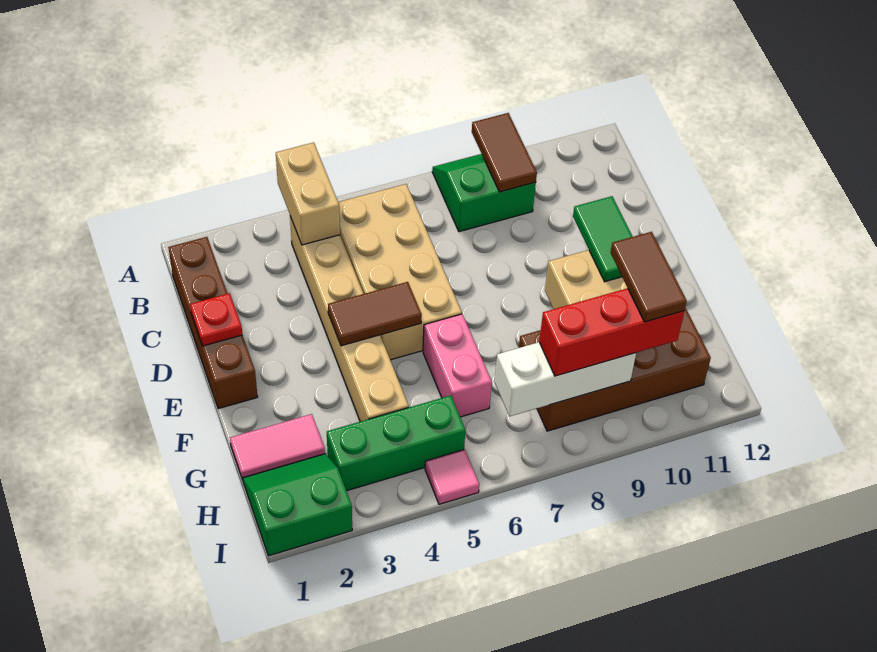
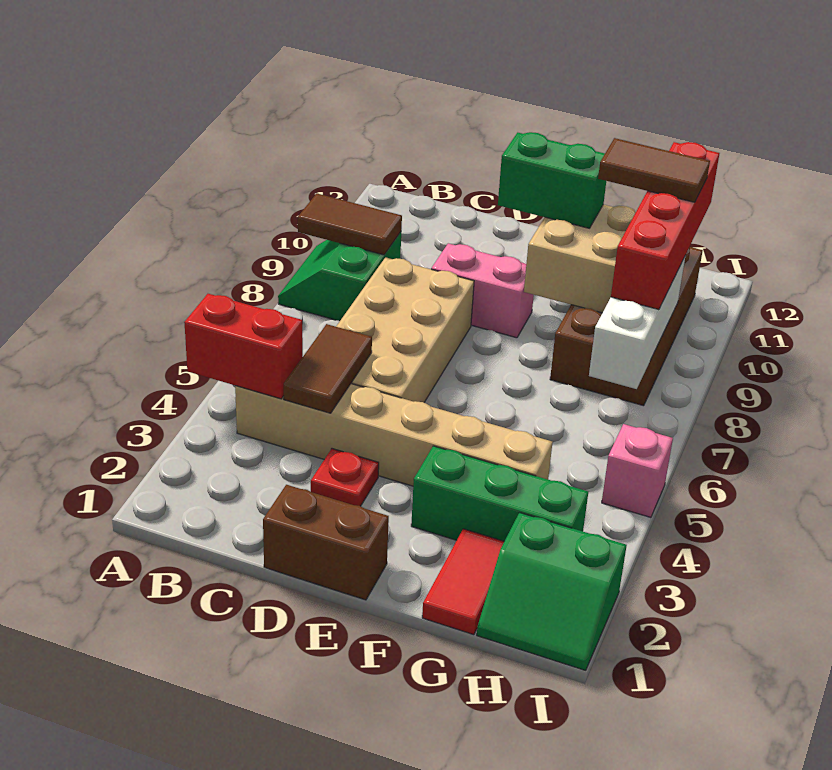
tan brick A4:B4 level 2 -> red brick A4:B4 level 2
brown brick B1:E1 level 1 -> brown brick D1:E1 level 1
tan brick B5:E6 level 1 -> tan brick C5:D8 level 1
red plate D1 level 2 -> red plate D3 level 1
brown tile E4:E5 level 2 -> brown tile C4:C5 level 2
green tile E10:F10 level 3 -> green brick E10:F10 level 3
pink brick F6:G6 level 1 -> pink brick D9:E9 level 1
pink tile G1:G2 level 1 -> red tile G1:G2 level 1
green slope H1:I2 level 1 top I -> green slope H1:I2 level 1 top 2
green brick H3:H5 level 1 -> green brick F3:H3 level 1
red brick H8:H10 level 3 -> red brick H8:H11 level 3
pink tile I5 level 1 -> pink brick I5 level 1

